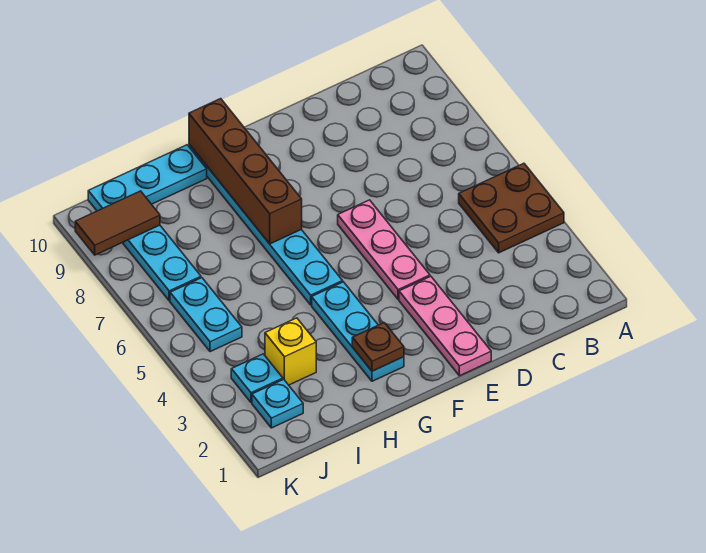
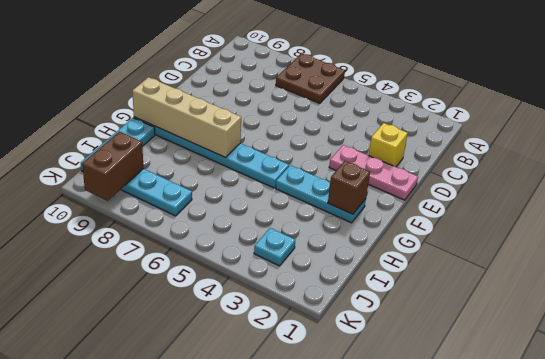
brown plate A4:B5 level 1 -> brown plate A6:B7 level 1
pink plate E4:E6 level 1 -> none
brown plate G2 level 2 -> brown brick G2 level 2
brown brick G7:G10 level 2 -> tan brick G7:G10 level 2
yellow brick I3 level 1 -> yellow brick D2 level 1
cyan plate J2 level 1 -> none
cyan plate J5:J6 level 1 -> none
brown tile J9:K9 level 2 -> brown brick J9:K9 level 2

